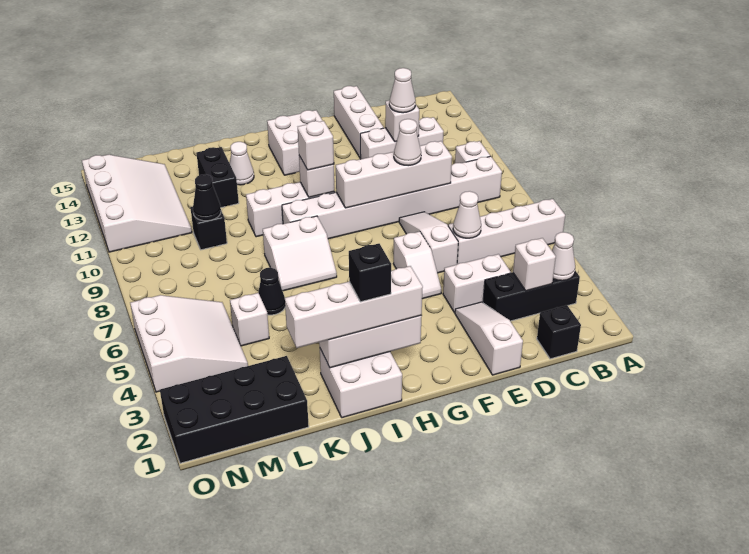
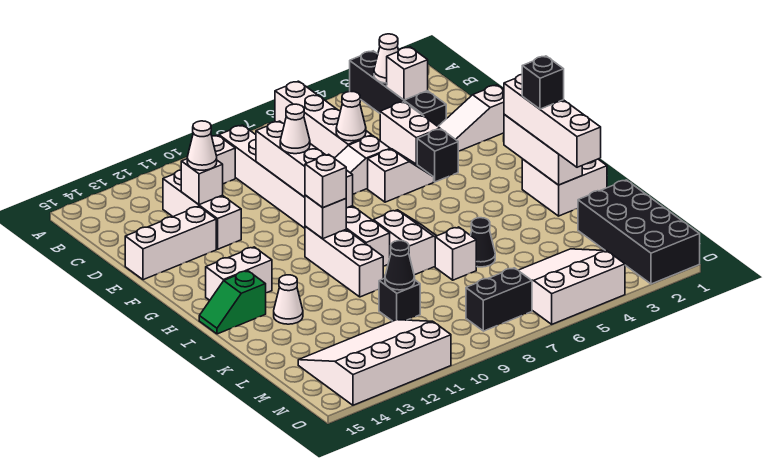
black brick B3:D3 level 1 -> black brick A3:D3 level 1
black brick C1 level 1 -> black brick F4 level 1
white brick G13:H14 level 1 -> white brick H13:H14 level 1
none -> green slope I14:I15 level 1 top 14
black brick K12:K13 level 1 -> black brick N7:N8 level 1
white brick L5 level 1 -> white brick K7 level 1

